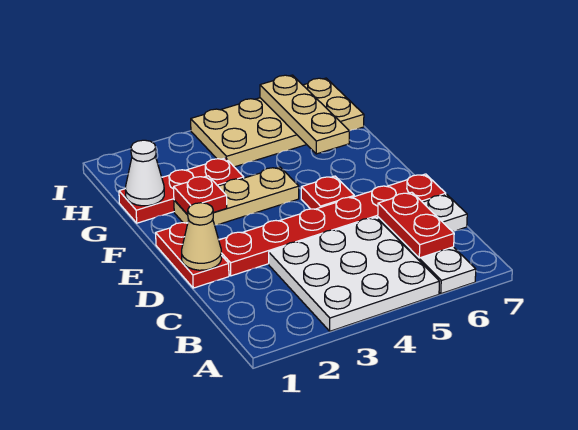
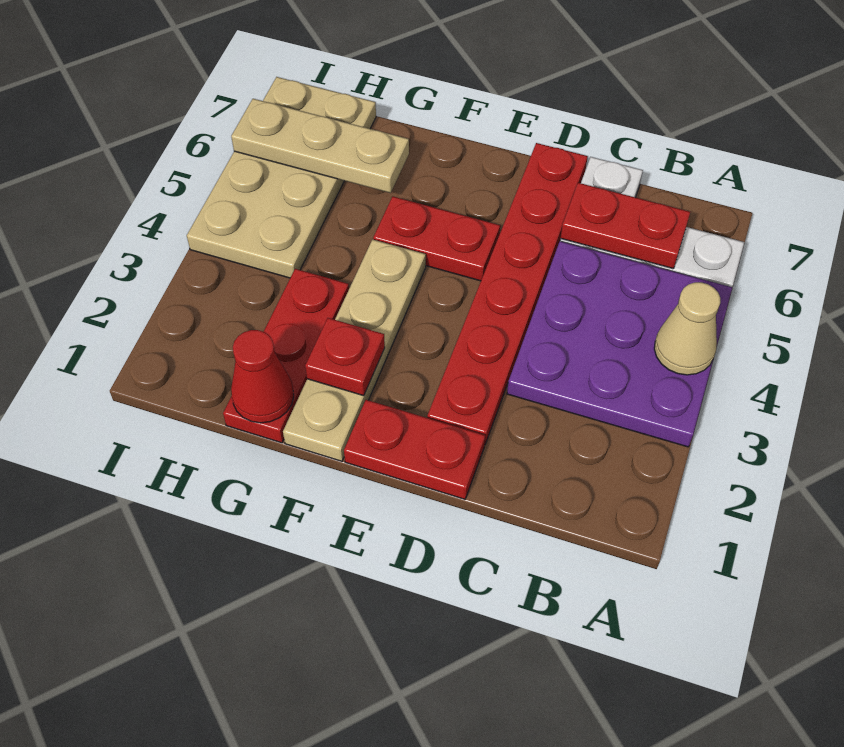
white plate A3:C5 level 1 -> purple plate A3:C5 level 1
tan cone D1 level 2 -> tan cone A4 level 2
red plate E5 level 1 -> red plate E5:F5 level 1
tan plate F2:F4 level 1 -> tan plate F1:F4 level 1
white cone G1 level 2 -> red cone G1 level 2

